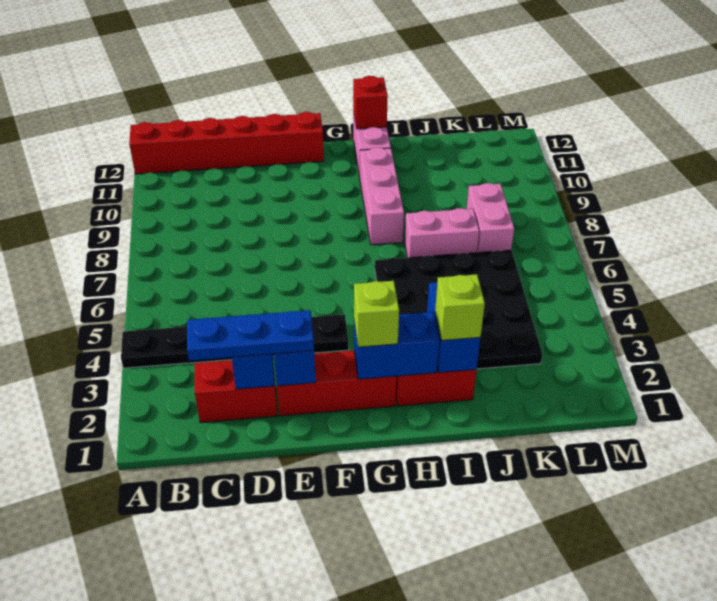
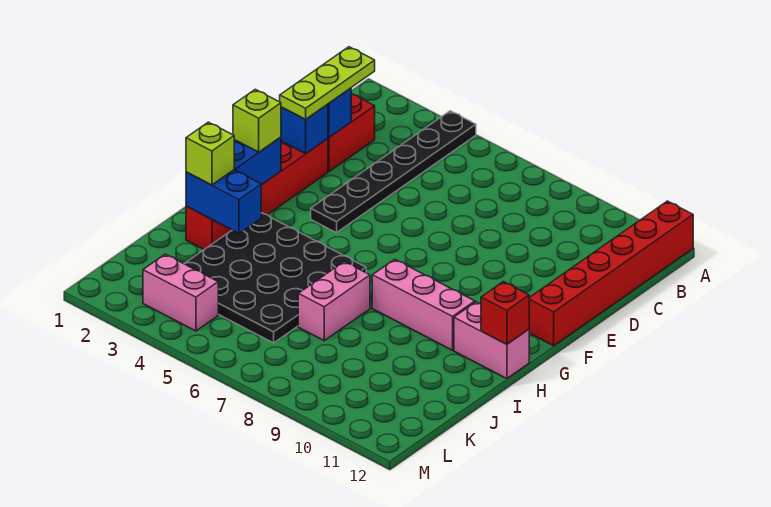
blue plate C2:E2 level 3 -> lime plate C2:E2 level 3
pink brick K7:K8 level 1 -> pink brick L3:L4 level 1

